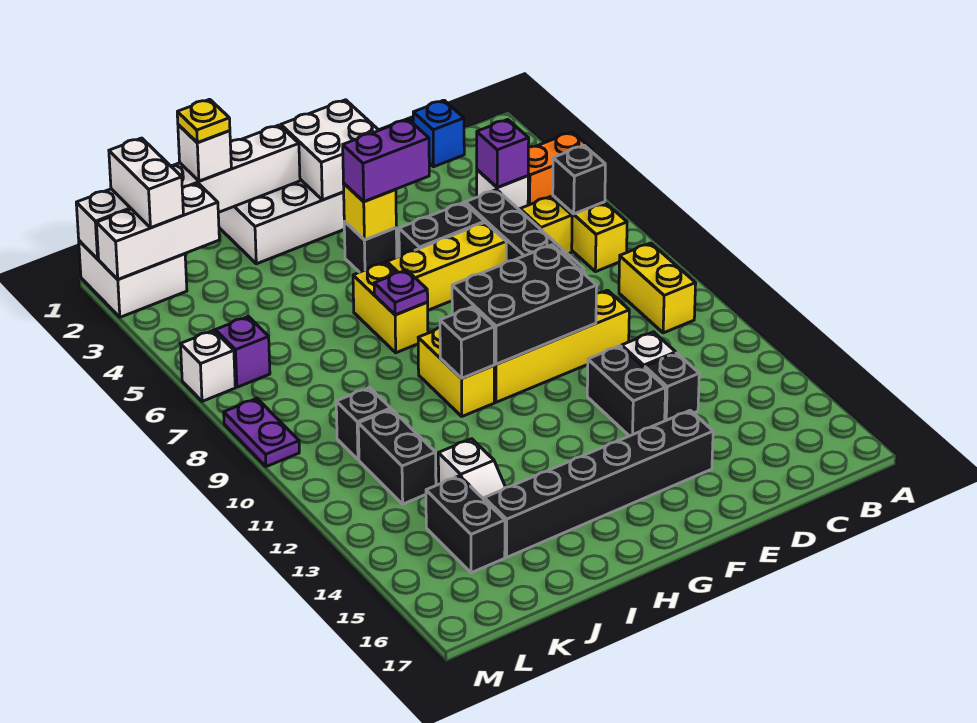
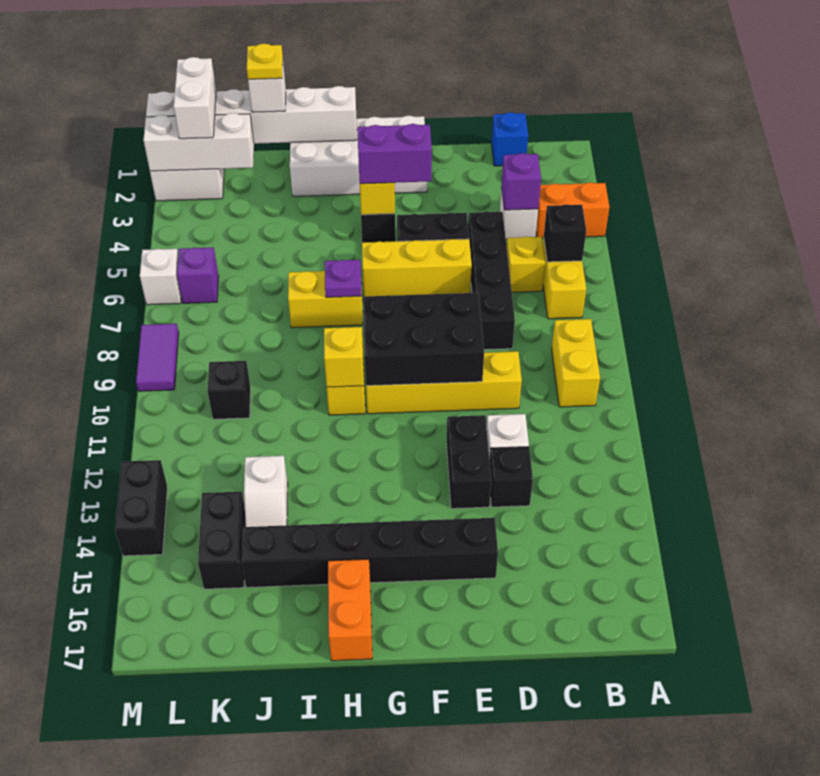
white brick F1:G2 level 2 -> none
yellow brick H6:H7 level 1 -> yellow brick H7:I7 level 1
black brick H10 level 2 -> yellow brick H10 level 2
none -> orange brick H16:H17 level 1
black brick K11:K12 level 1 -> black brick M13:M14 level 1
purple plate M8:M9 level 1 -> purple tile M8:M9 level 1

